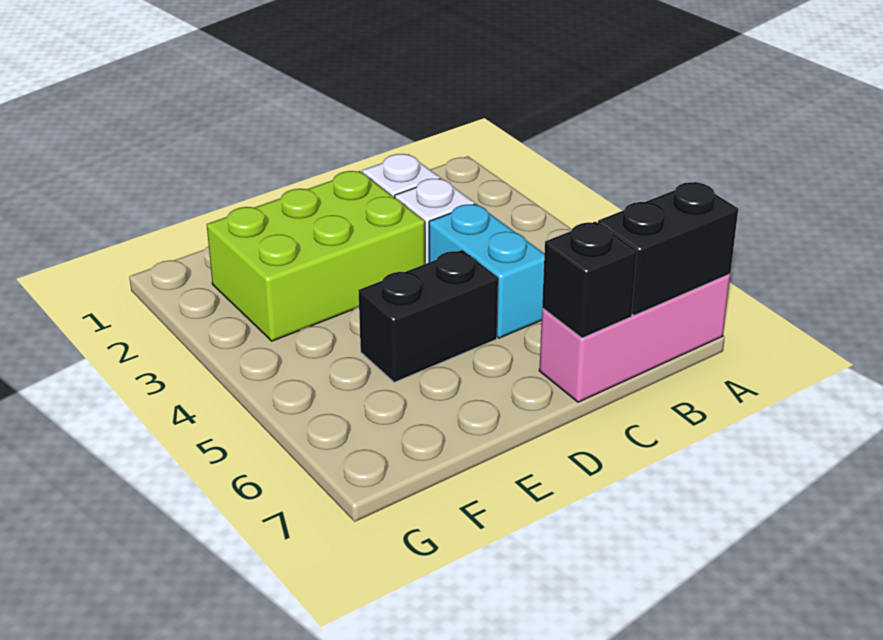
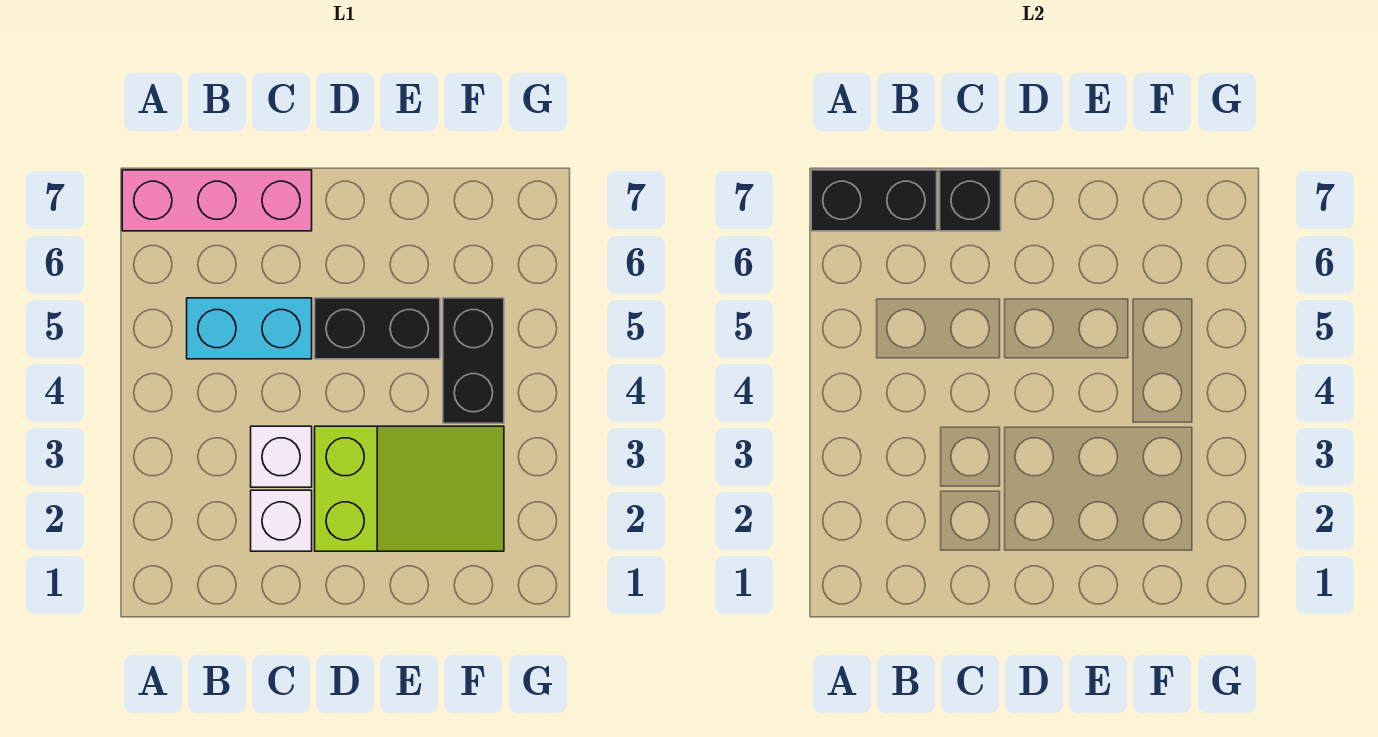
cyan brick C4:C5 level 1 -> cyan brick B5:C5 level 1
lime brick D2:F3 level 1 -> lime slope D2:F3 level 1 top D
none -> black brick F4:F5 level 1

